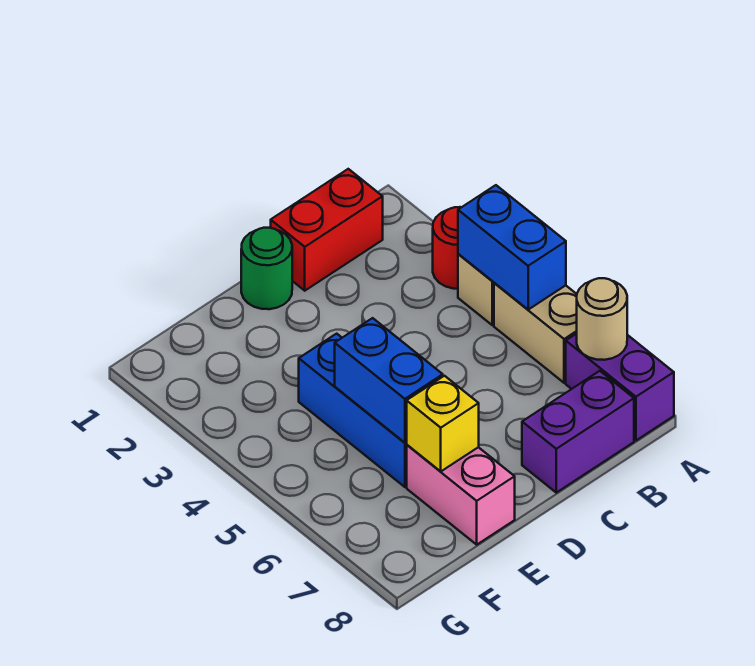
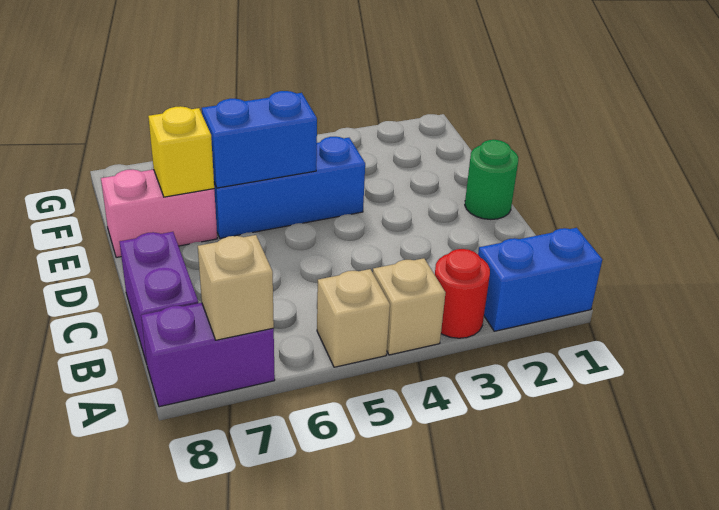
blue brick A4:A5 level 2 -> blue brick A1:A2 level 1
tan brick A5:A6 level 1 -> tan brick A5 level 1
tan round brick A7 level 2 -> tan brick A7 level 2
red brick B1:C1 level 1 -> none

